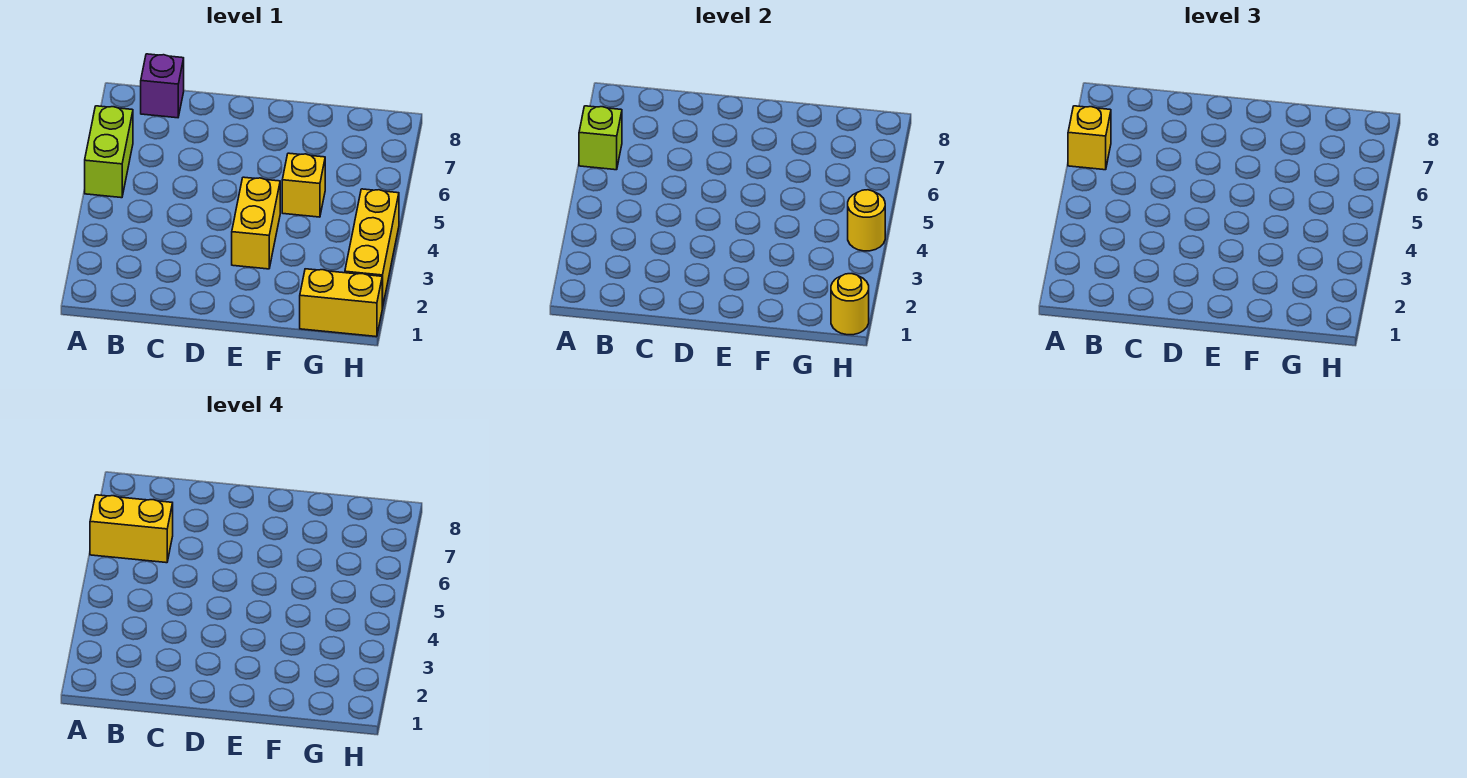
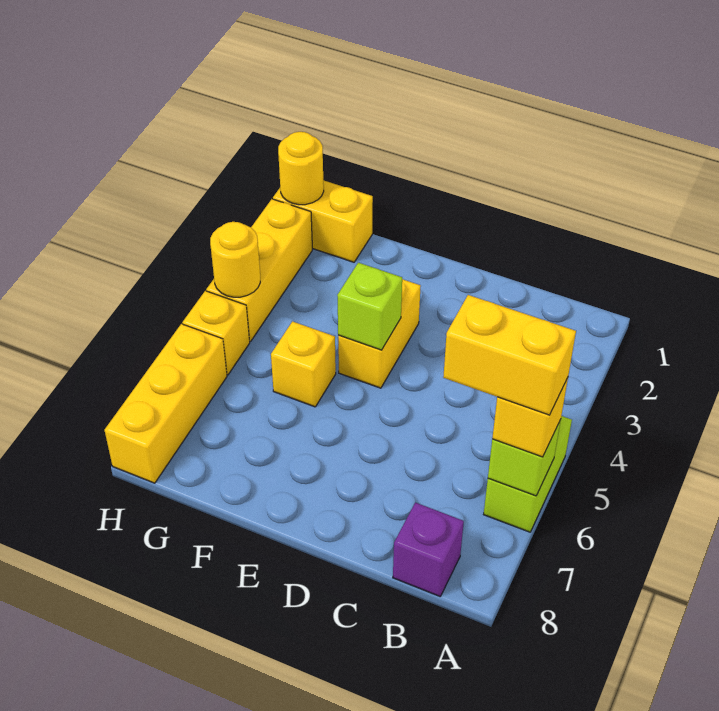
none -> lime brick E4 level 2
none -> yellow brick H5 level 1
none -> yellow brick H6:H8 level 1

